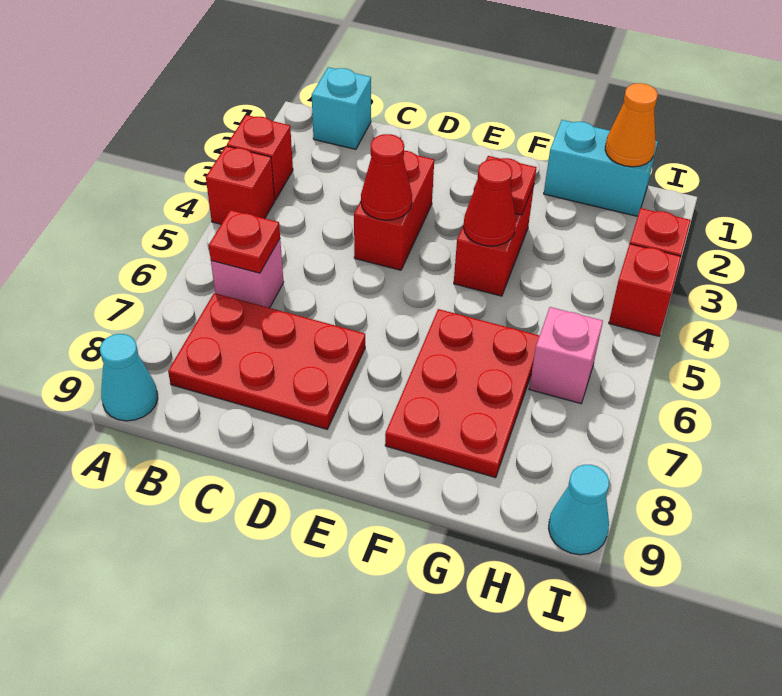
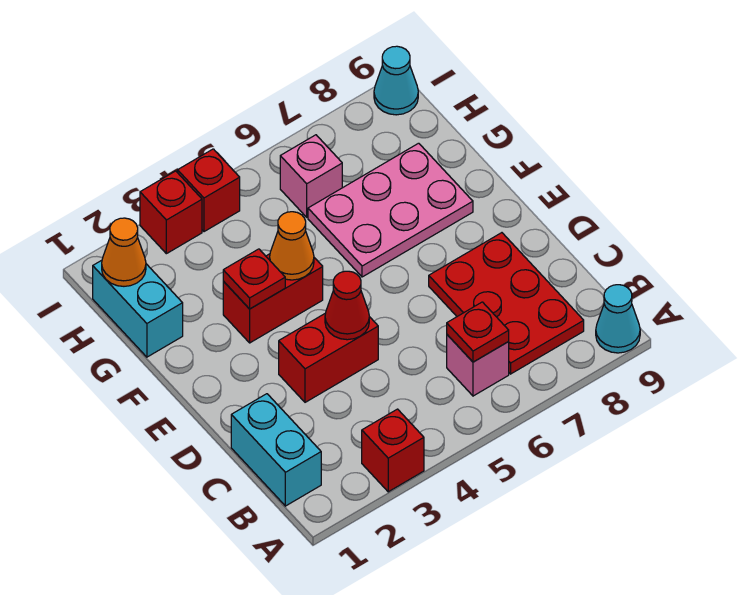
red brick A4 level 1 -> none
cyan brick B1 level 1 -> cyan brick B1:C1 level 1
red cone F4 level 2 -> orange cone F4 level 2
red plate F6:G8 level 1 -> pink plate F6:G8 level 1

